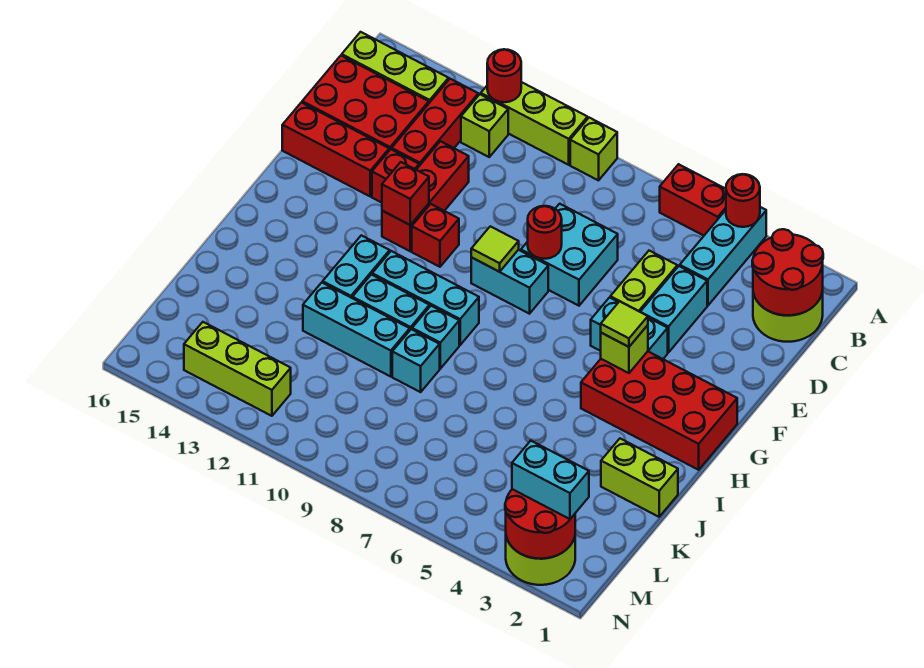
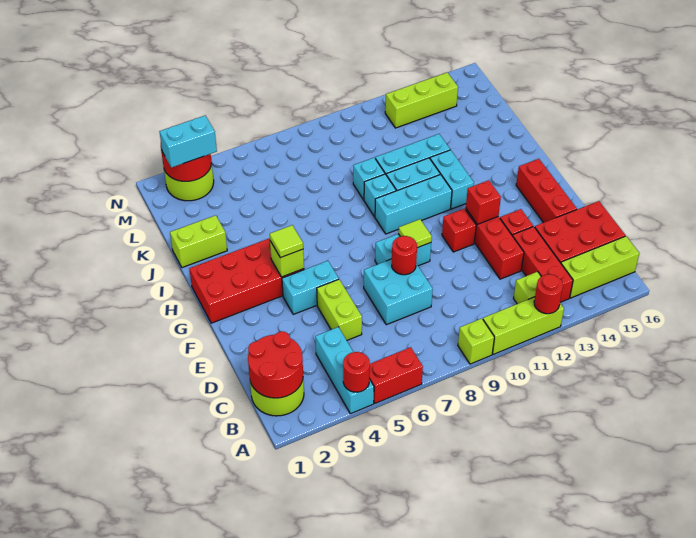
cyan brick D4:E4 level 1 -> none
red brick E14:E16 level 1 -> red brick E15:G15 level 1

